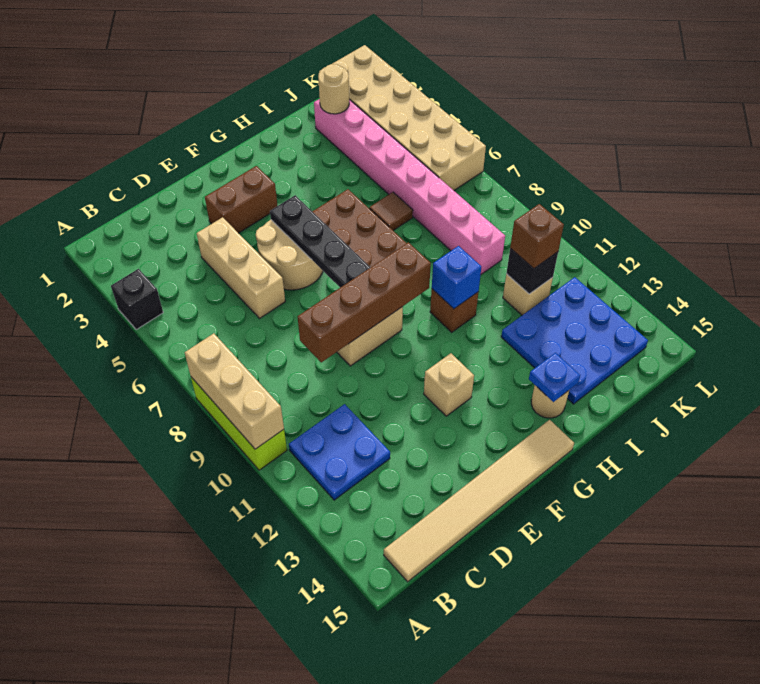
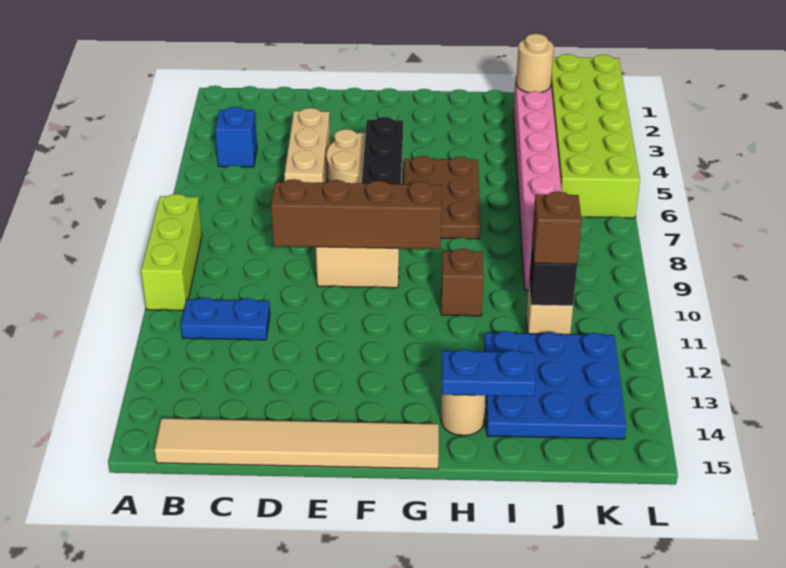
black brick A4 level 1 -> none
tan brick A8:A10 level 2 -> none
blue plate B11:C12 level 1 -> blue plate B11:C11 level 1
brown brick E3:F3 level 1 -> none
tan brick F12 level 1 -> none
blue brick H10 level 2 -> blue brick B4 level 1
blue plate H14 level 2 -> blue plate H14:I14 level 2
brown tile I6 level 1 -> none
tan brick K1:L6 level 1 -> lime brick K1:L6 level 1

